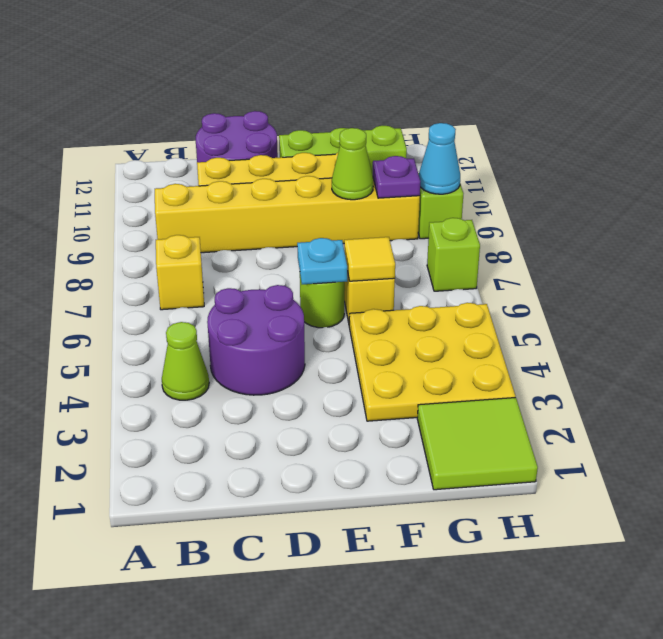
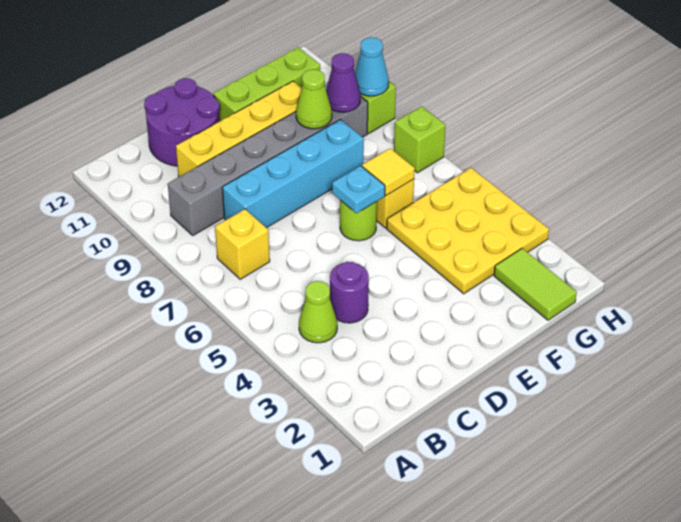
yellow brick B9:G9 level 1 -> grey brick B9:G9 level 1
purple round brick C4:D5 level 1 -> purple round brick C4 level 1
none -> cyan brick C8:F8 level 1
lime tile G1:H2 level 1 -> lime tile G1:G2 level 1
purple plate G9 level 2 -> purple cone G9 level 2

